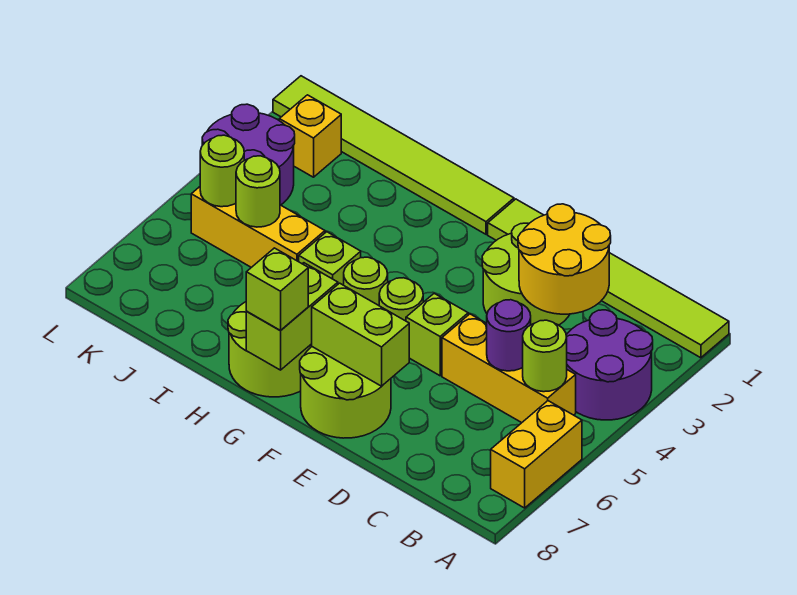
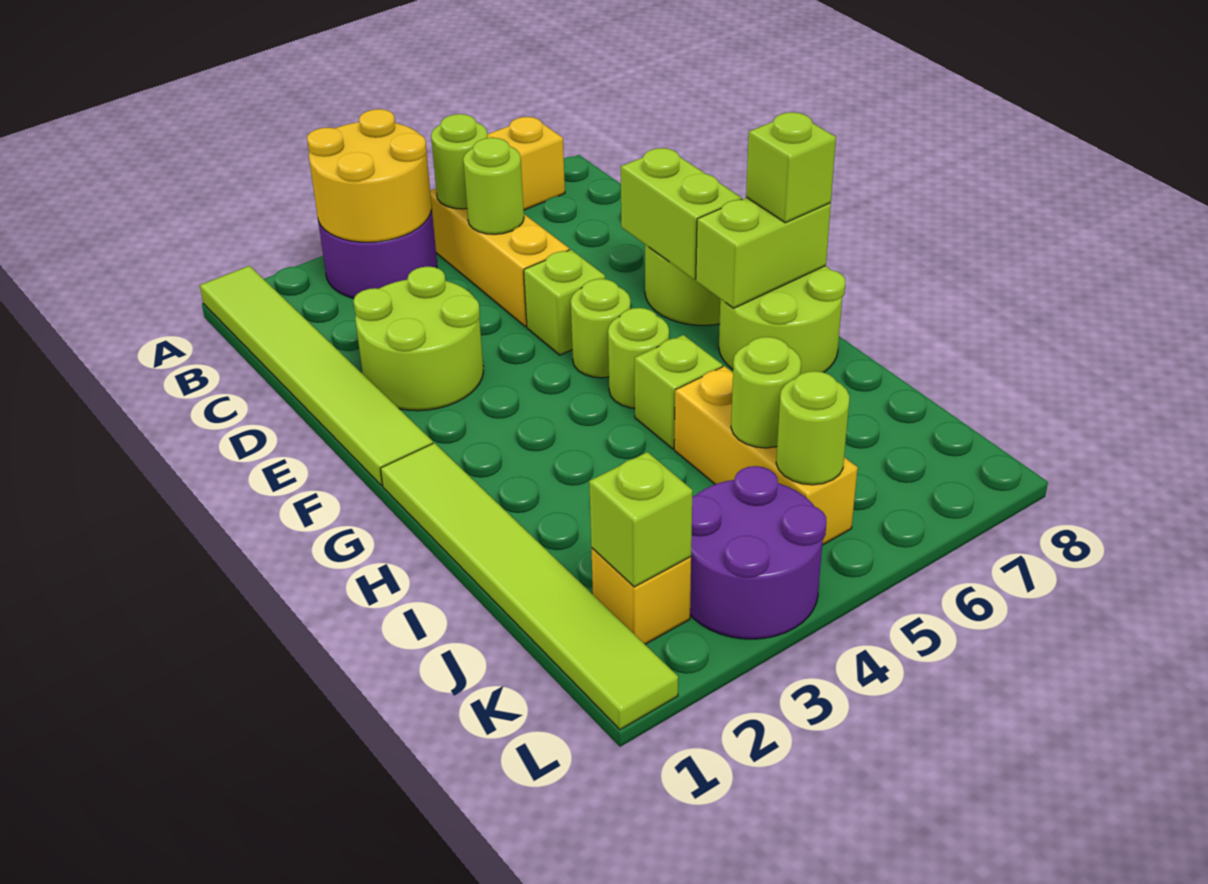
yellow round brick C2:D3 level 2 -> yellow round brick A3:B4 level 2
purple round brick C5 level 2 -> lime round brick C5 level 2
none -> lime brick K2 level 2

